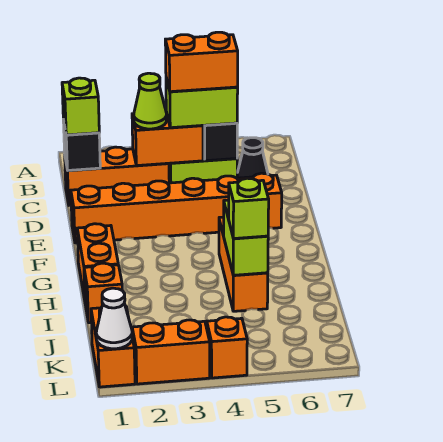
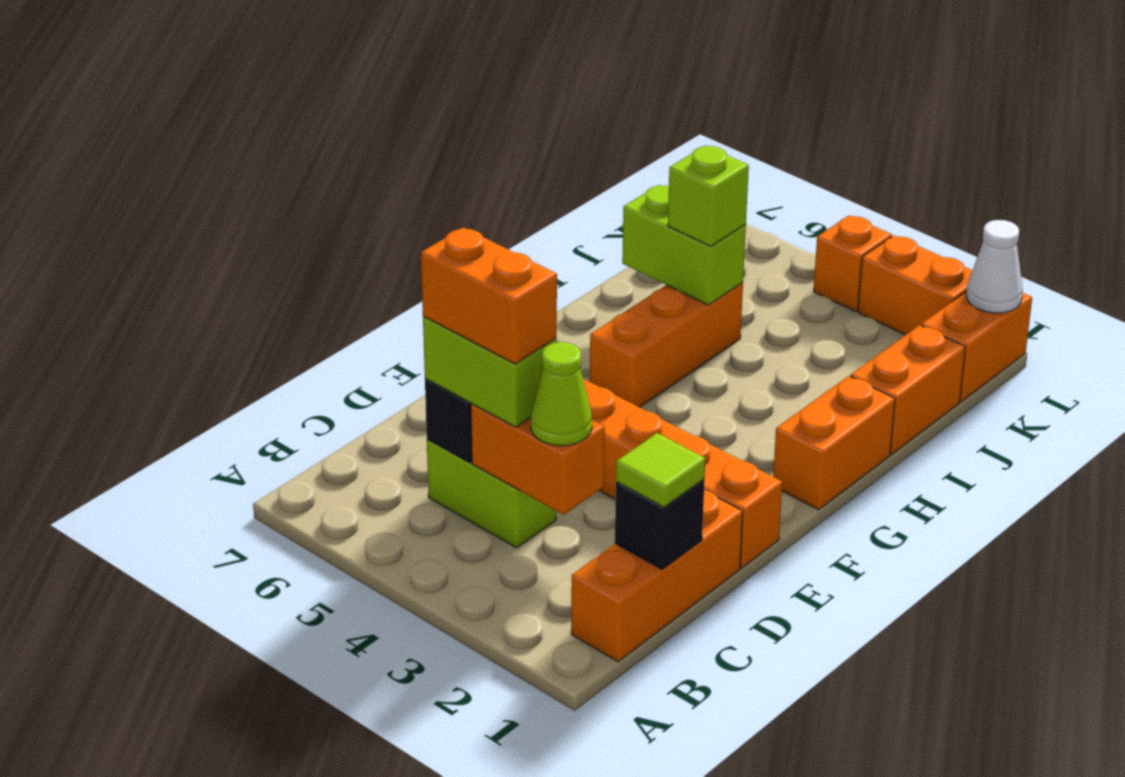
orange brick C1:C3 level 1 -> orange brick B1:D1 level 1
lime brick C1 level 3 -> lime tile C1 level 3
black cone C6 level 1 -> none
lime brick H5:I5 level 2 -> lime brick I5:I6 level 2
orange brick I1 level 1 -> orange brick I1:J1 level 1

